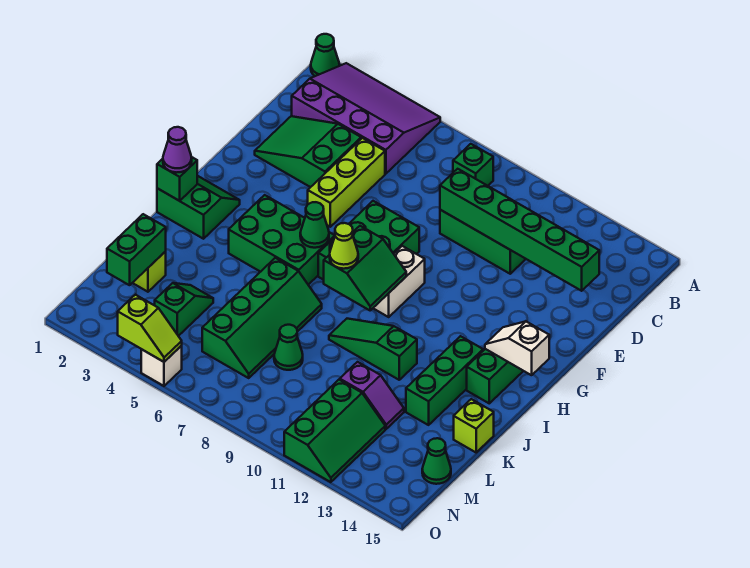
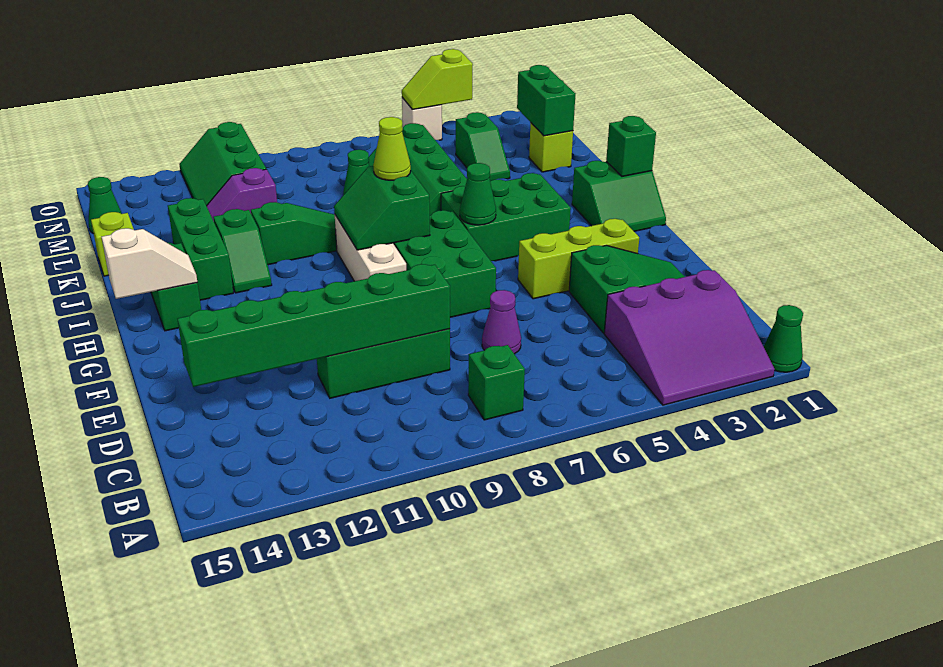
purple slope A2:C5 level 1 top C -> purple slope A2:C4 level 1 top C
lime brick D5:F5 level 1 -> lime brick F3:F5 level 1
white brick G9:H9 level 1 -> white brick G9:I9 level 1
purple cone I1 level 3 -> purple cone D7 level 1
none -> green slope I12:J12 level 1 top J

